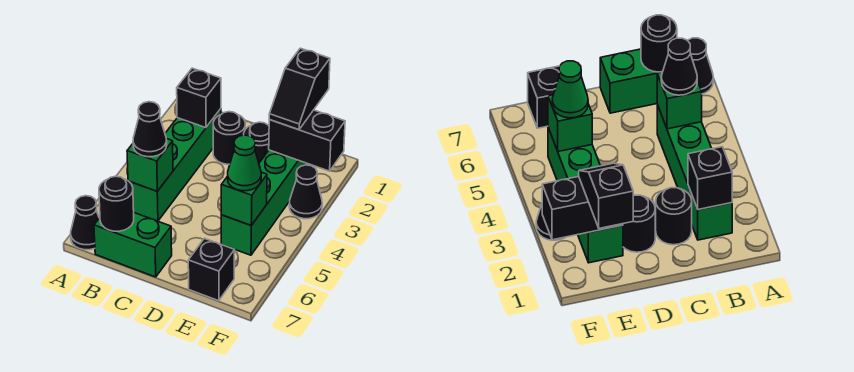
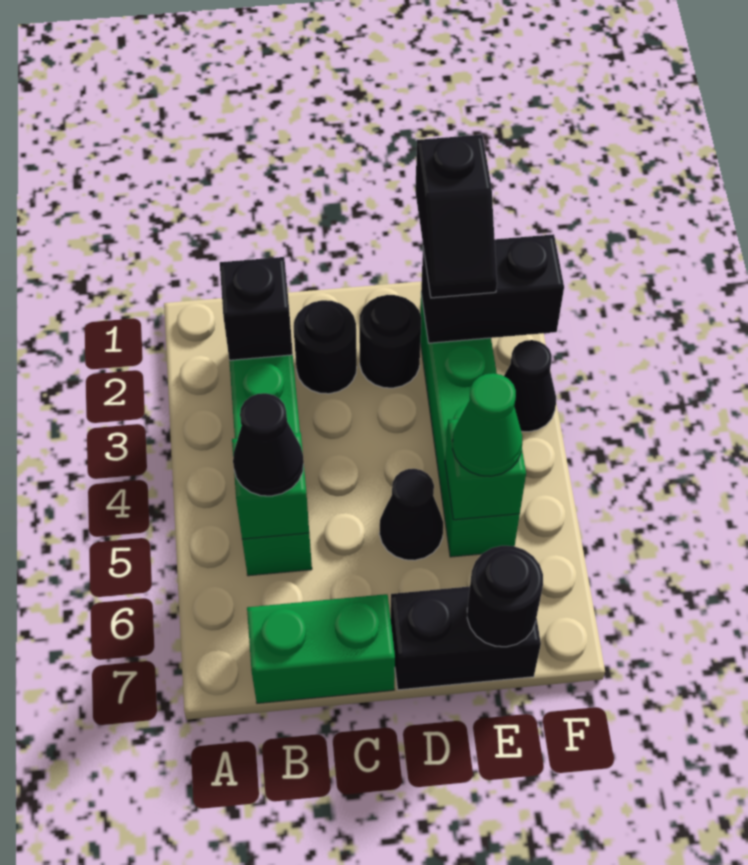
black cone A7 level 1 -> black cone D5 level 1
black round brick B7 level 2 -> black round brick E7 level 2
black brick E7 level 1 -> black brick D7:E7 level 1

